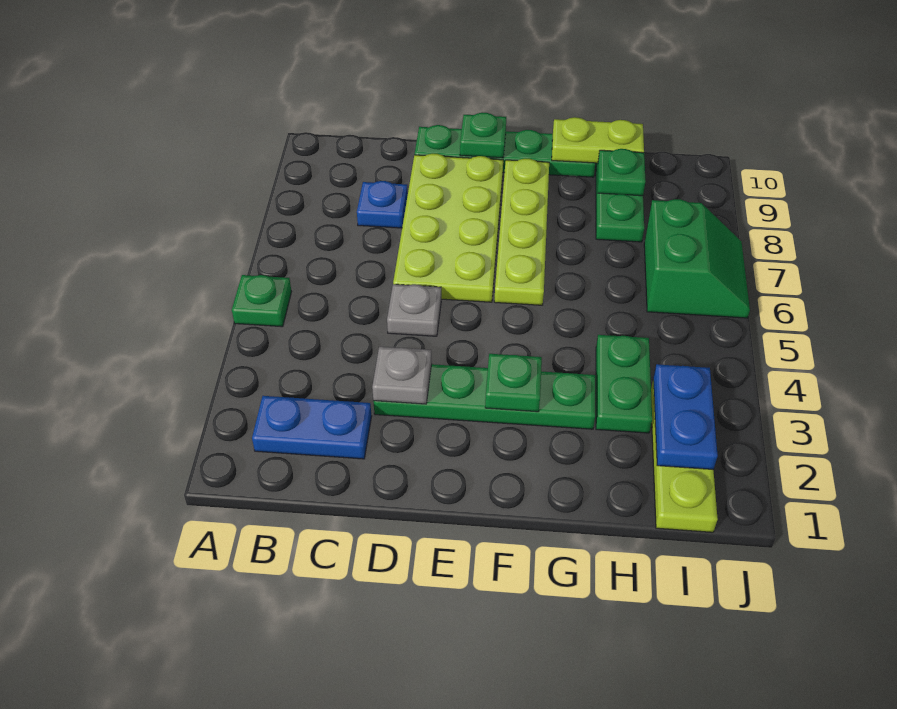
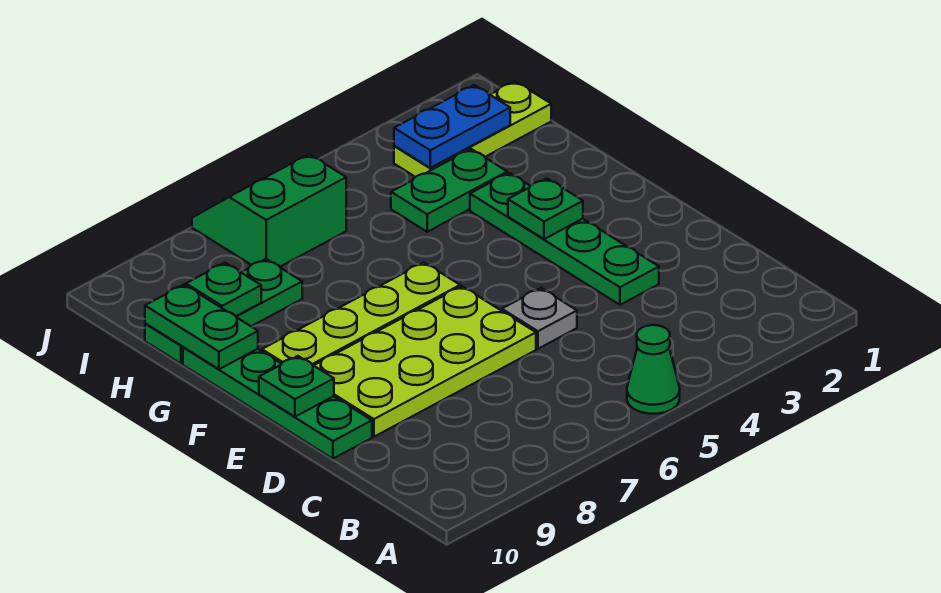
green plate A5 level 1 -> green cone A5 level 1
blue plate B2:C2 level 1 -> none
blue plate C8 level 1 -> none
grey plate D3 level 2 -> none
lime plate G10:H10 level 2 -> green plate G10:H10 level 2

